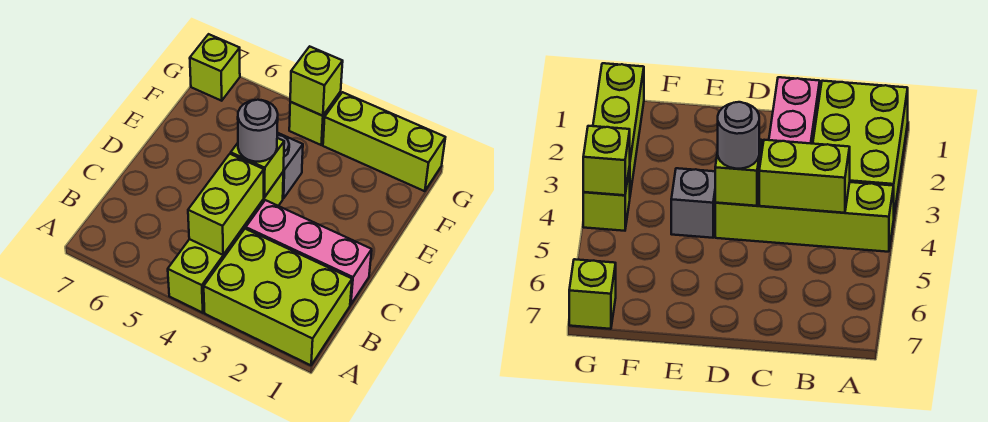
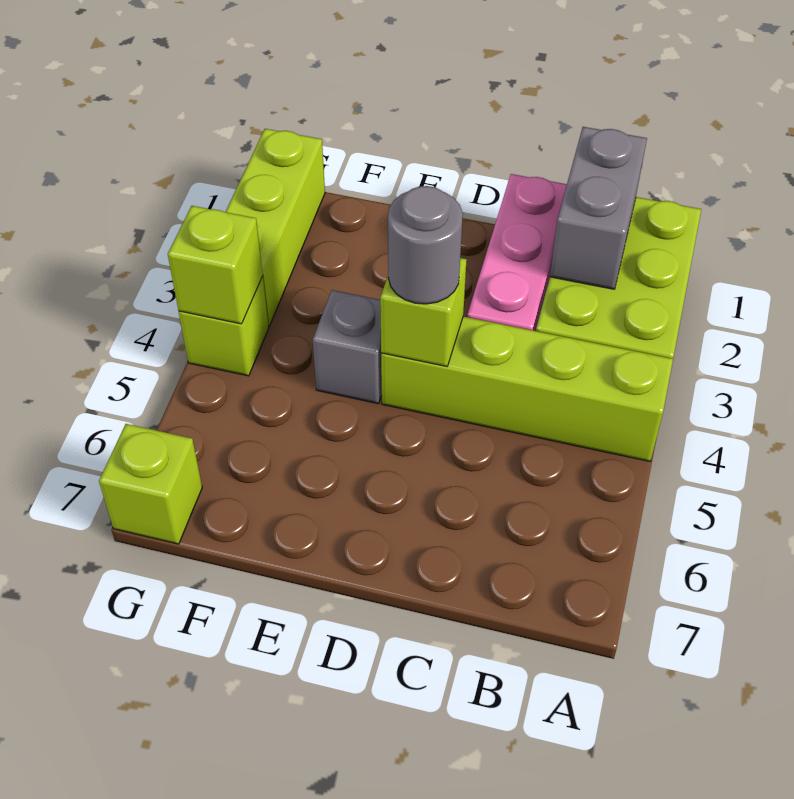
none -> grey brick B1:B2 level 2
lime brick B4:C4 level 2 -> none

